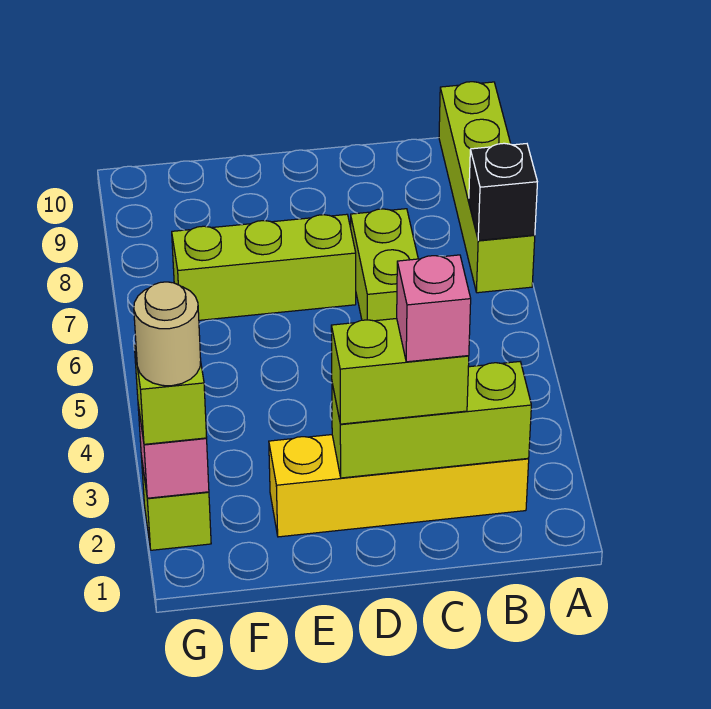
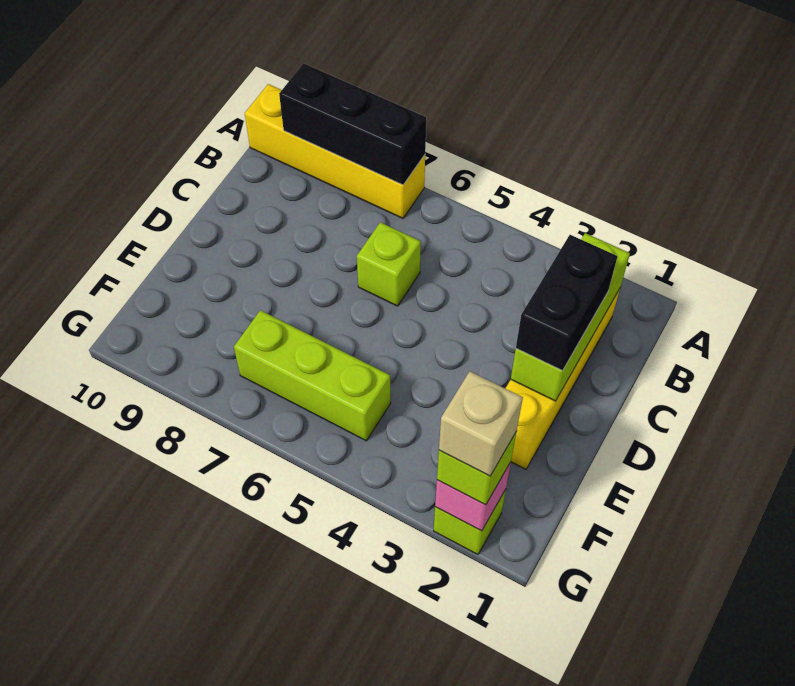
lime brick A7:A10 level 1 -> yellow brick A7:A10 level 1
black brick A7 level 2 -> black brick A7:A9 level 2
lime brick C2:D2 level 3 -> black brick C2:D2 level 3
pink brick C2 level 4 -> none
lime brick C6:C7 level 1 -> lime brick C6 level 1
lime brick D7:F7 level 1 -> lime brick F5:F7 level 1
tan round brick G2 level 4 -> tan brick G2 level 4

